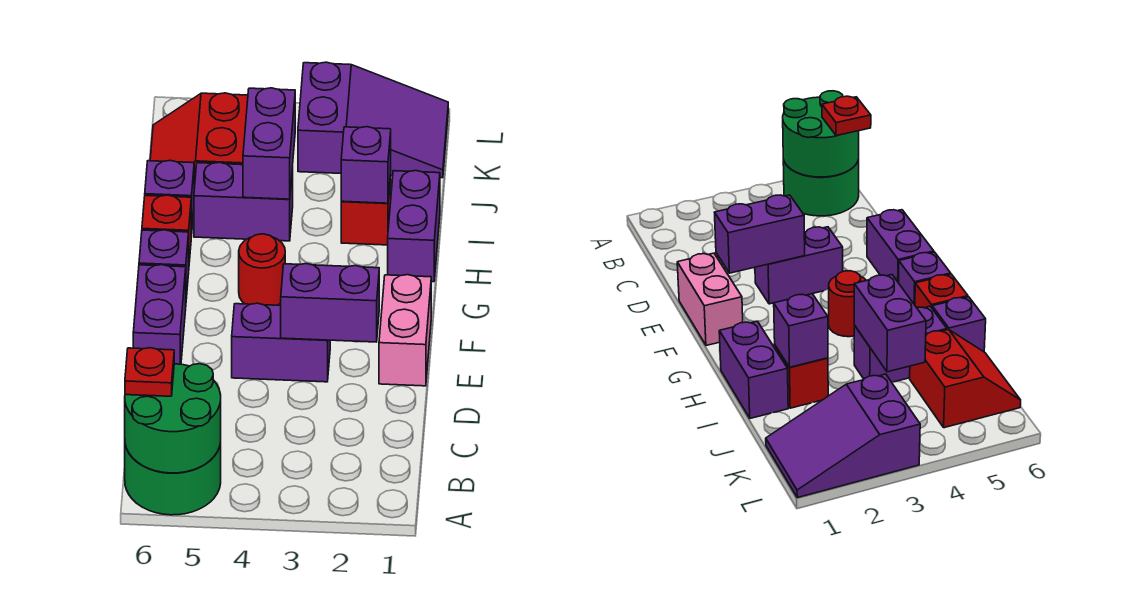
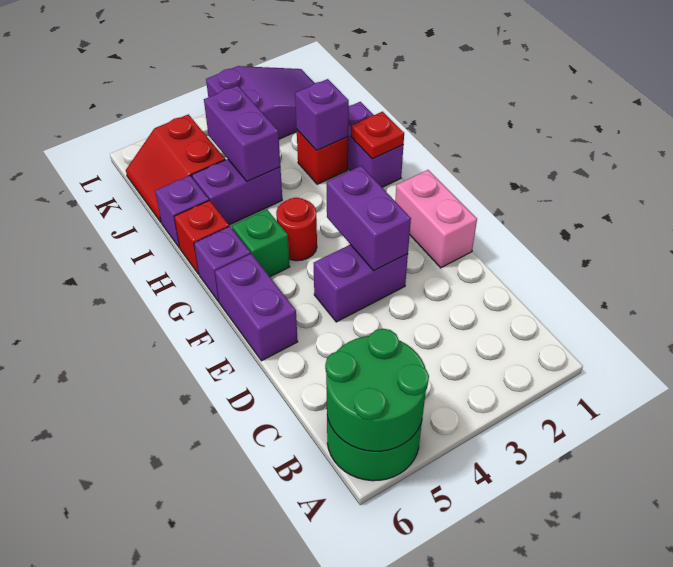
red plate B6 level 3 -> red plate H1 level 2
purple brick E2:E3 level 2 -> purple brick E3:F3 level 2
none -> green brick G5 level 1

